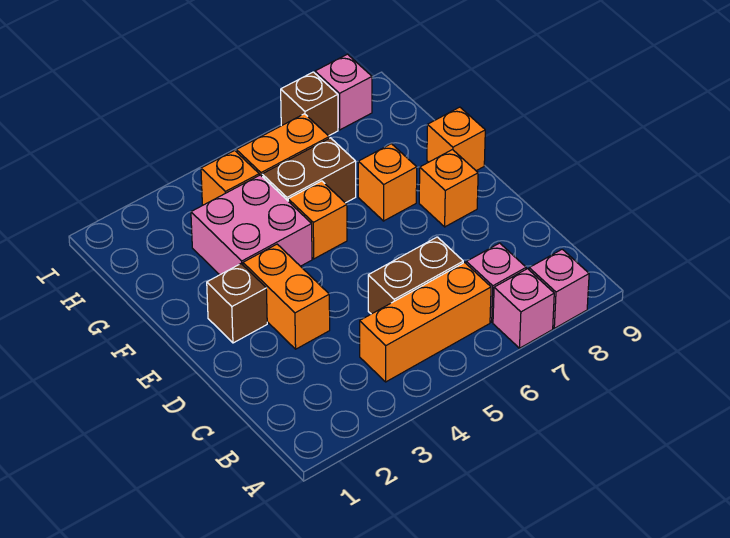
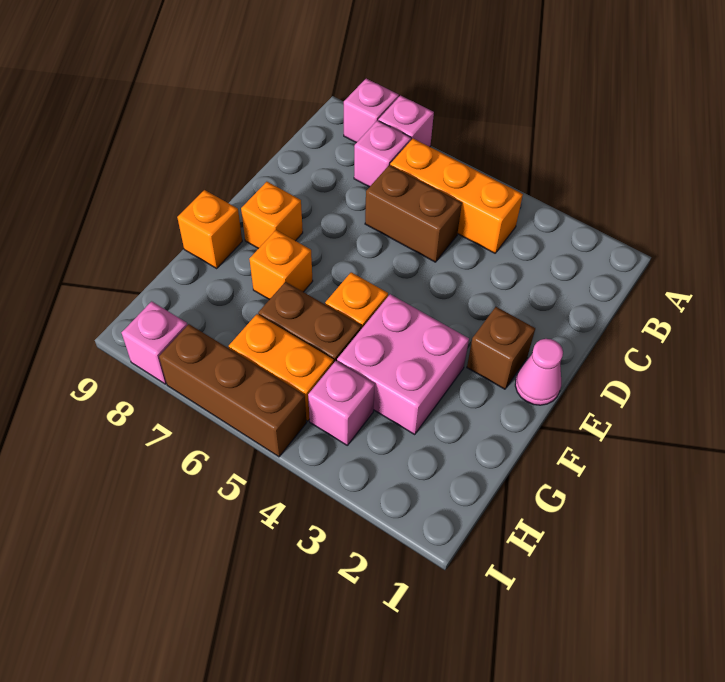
orange brick D3:E3 level 1 -> none
none -> pink cone E1 level 1
orange brick H4 level 1 -> pink brick H4 level 1
brown brick I7 level 1 -> brown brick I5:I7 level 1

